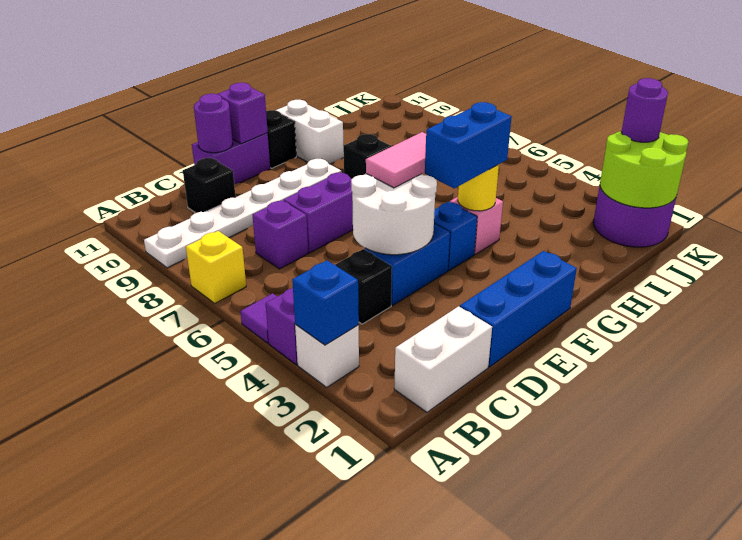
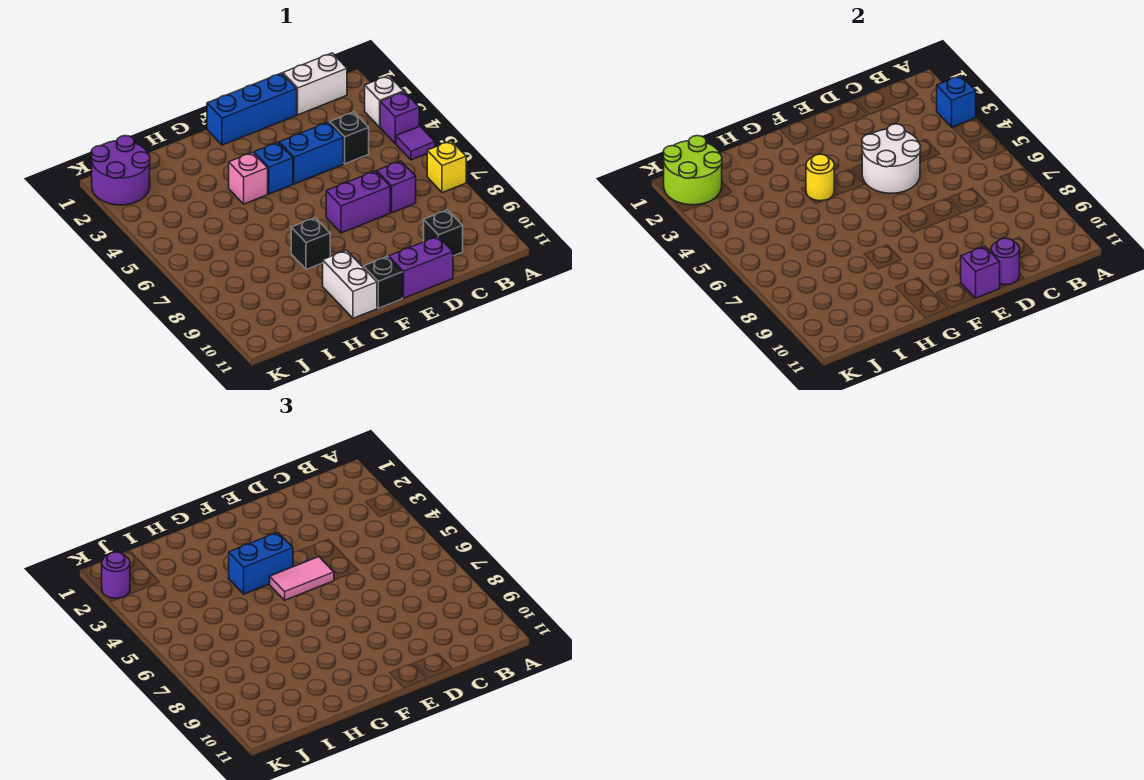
white plate A9:F9 level 1 -> none

